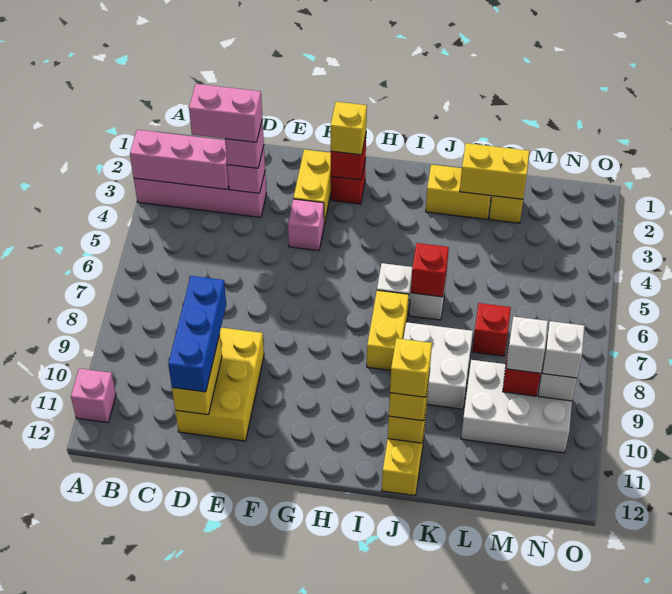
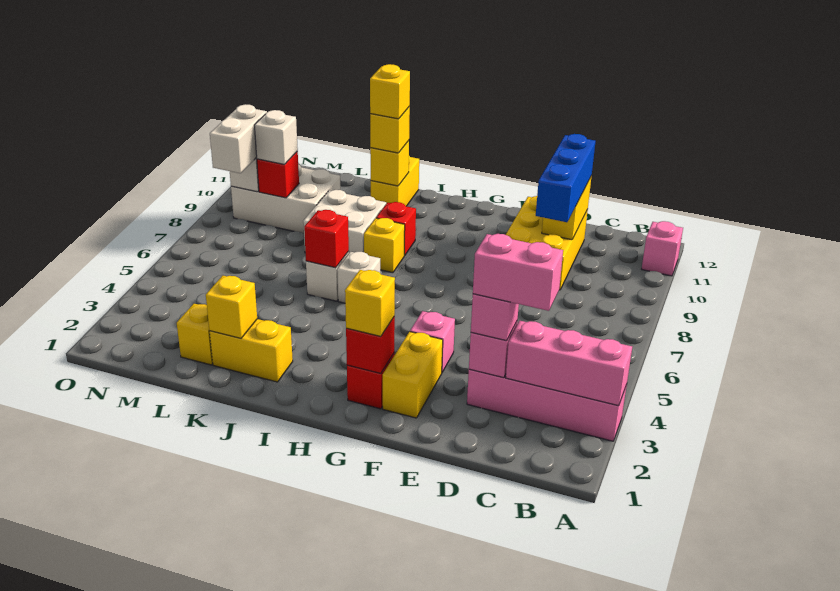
yellow brick I7:I8 level 1 -> yellow brick I8 level 1
yellow brick K2:L2 level 2 -> yellow brick K2 level 2
red brick L7 level 1 -> red brick I9 level 1
white brick N9 level 3 -> white brick N8:N9 level 3

